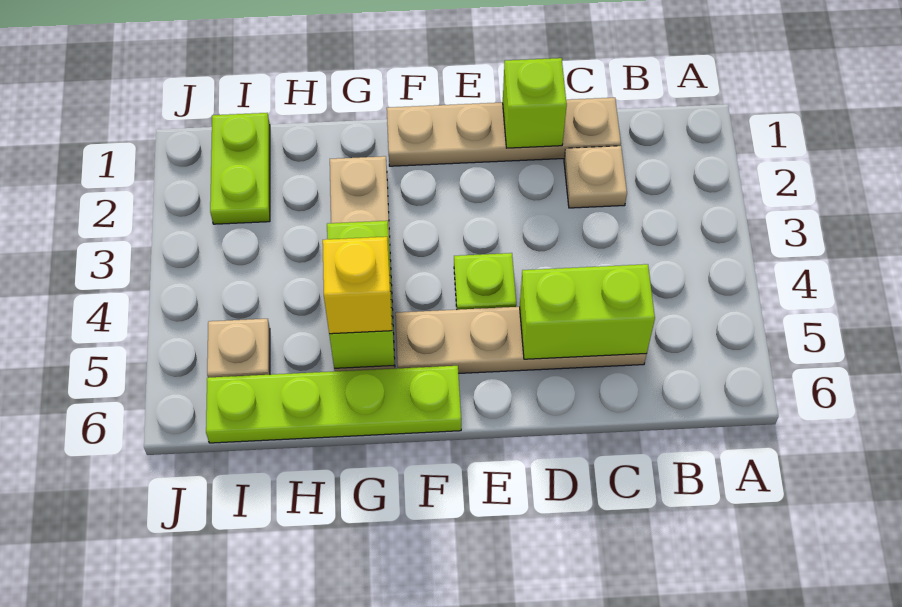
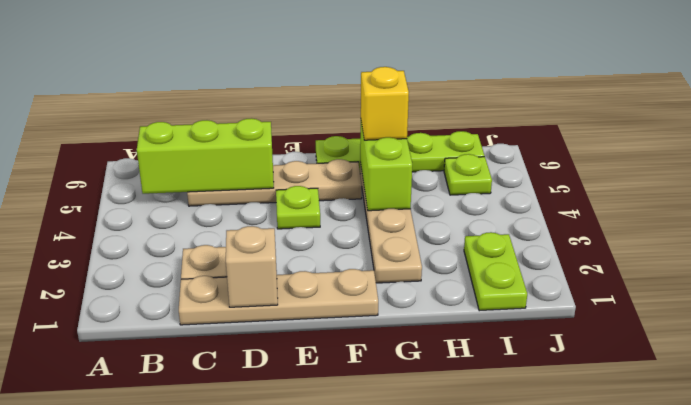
lime brick C5:D5 level 2 -> lime brick B5:D5 level 2
lime brick D1 level 2 -> tan brick D1 level 2
tan plate I5 level 1 -> lime plate I5 level 1

